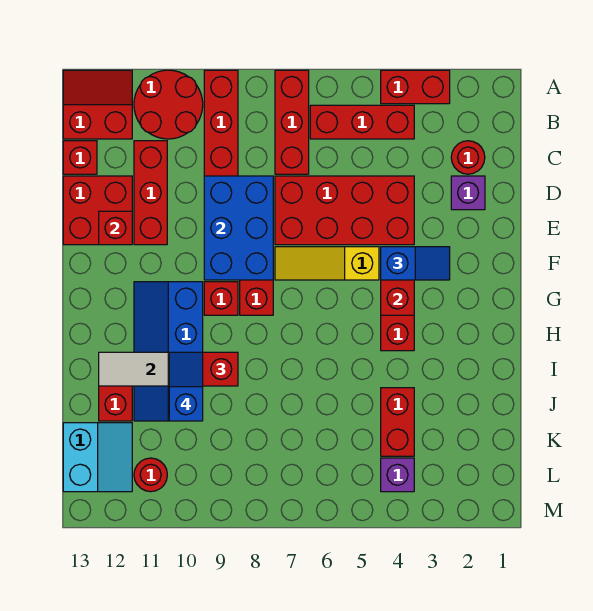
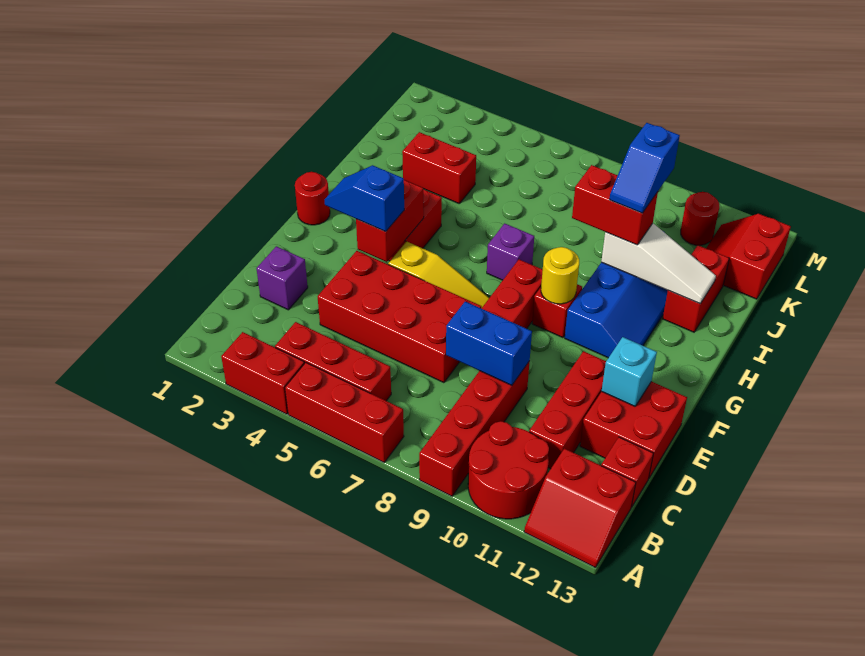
red brick A7:C7 level 1 -> red brick A5:A7 level 1
red round brick C2 level 1 -> red round brick G1 level 1
blue brick D8:F9 level 2 -> blue brick D8:D9 level 2
red brick E12 level 2 -> cyan brick E12 level 2
none -> yellow round brick G9 level 2
red brick J4:K4 level 1 -> red brick J3:J4 level 1
cyan slope K12:L13 level 1 top 13 -> red slope K12:L13 level 1 top 13
purple brick L4 level 1 -> purple brick H7 level 1

